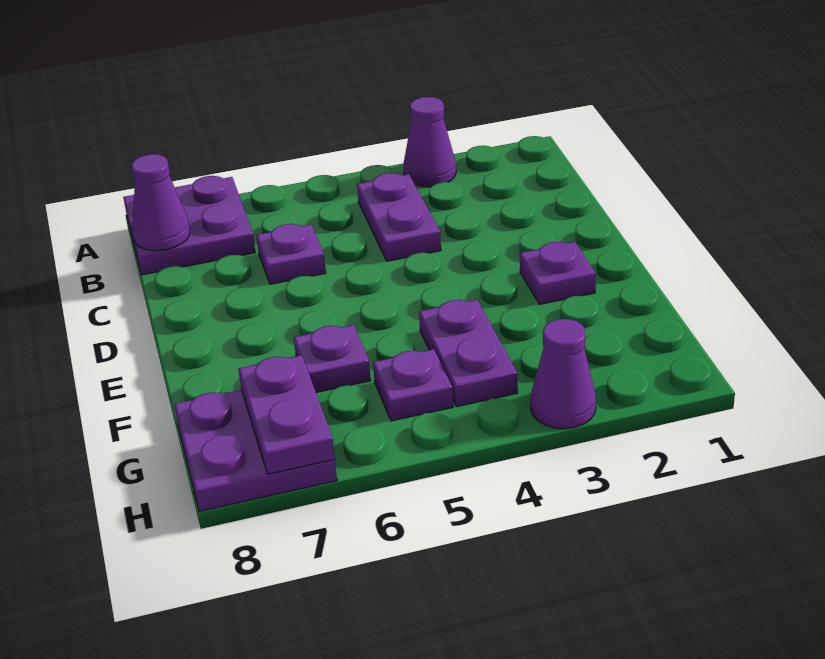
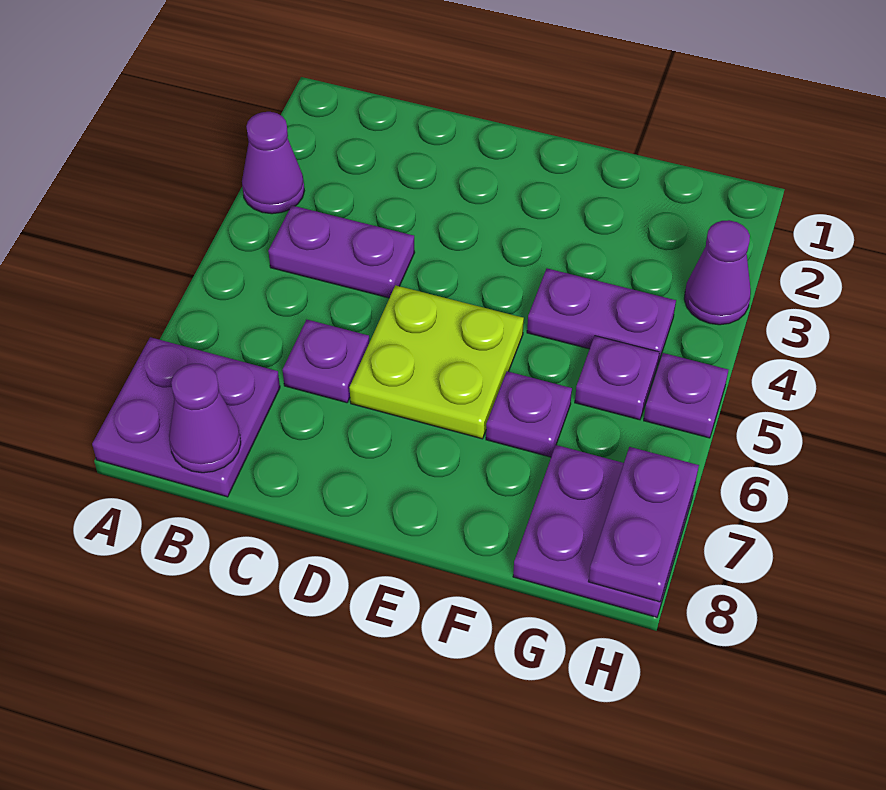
none -> lime plate D5:E6 level 1
purple plate E2 level 1 -> purple plate H5 level 1
purple plate G7:H7 level 2 -> purple plate H7:H8 level 2

